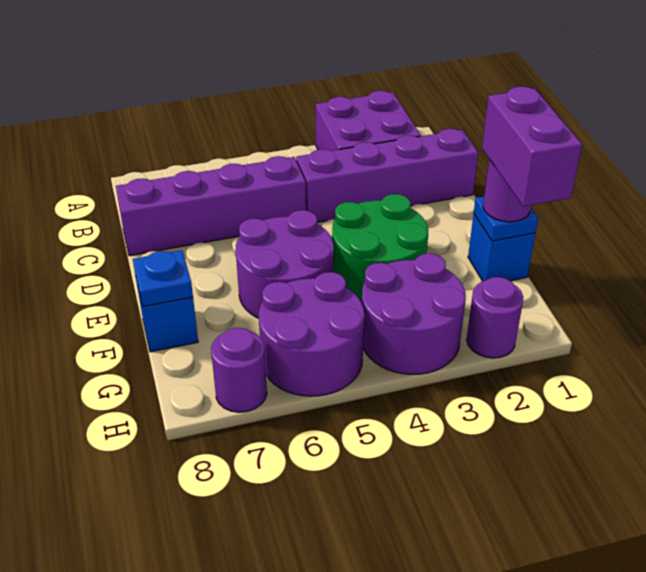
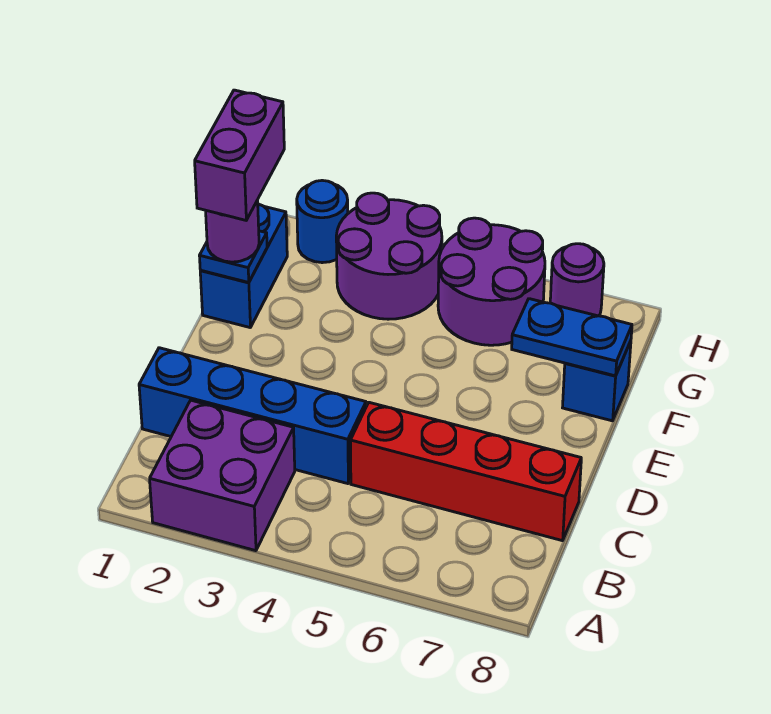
purple brick C1:C4 level 1 -> blue brick C1:C4 level 1
purple brick C5:C8 level 1 -> red brick C5:C8 level 1
green round brick E3:F4 level 1 -> none
purple round brick E5:F6 level 1 -> none
blue brick F1 level 1 -> blue brick F1:G1 level 1
blue plate F8 level 2 -> blue plate F7:F8 level 2
purple round brick H2 level 1 -> blue round brick H2 level 1

